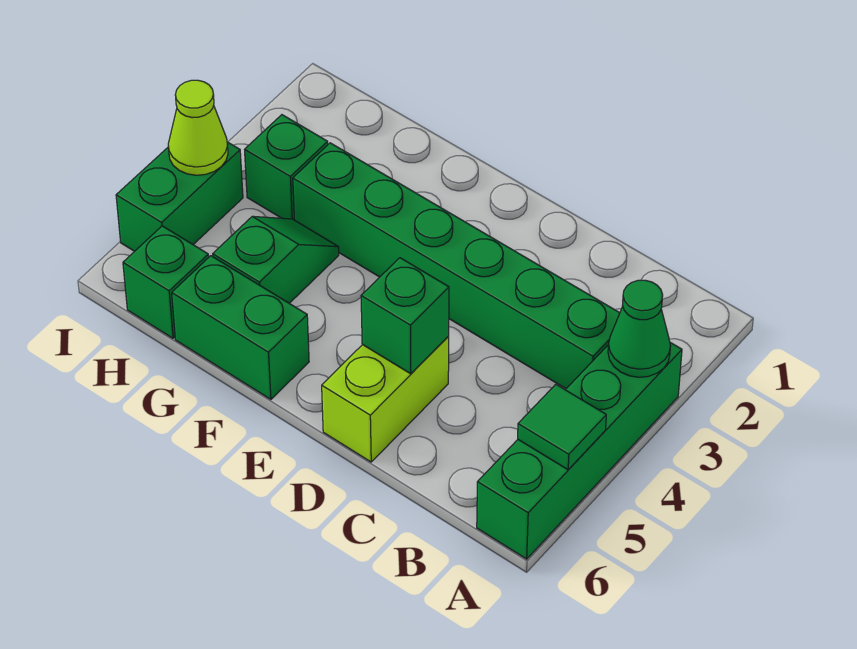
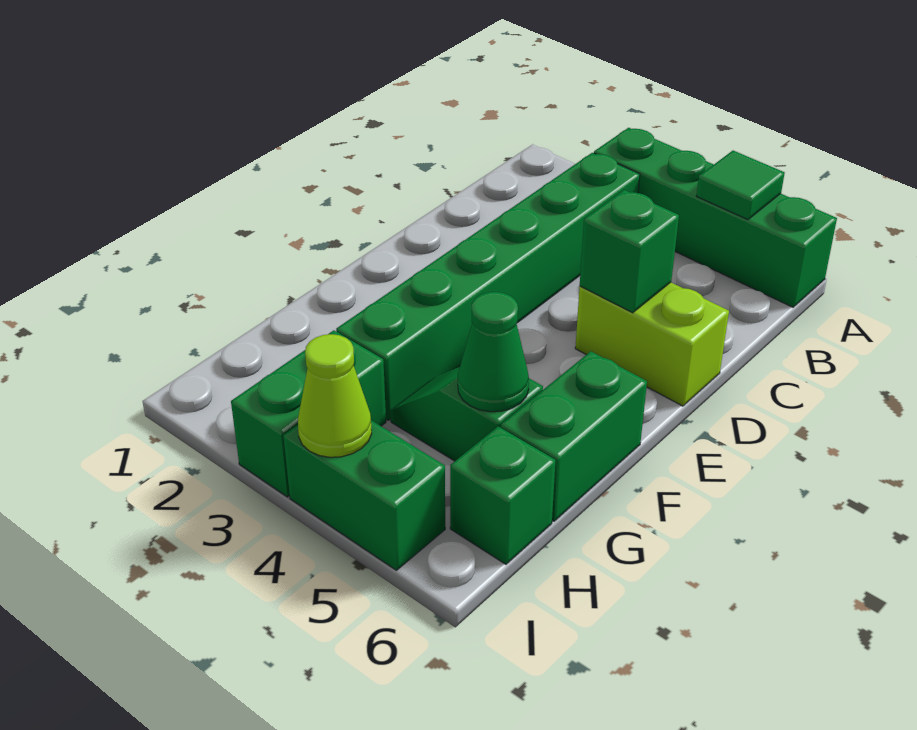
green cone A3 level 2 -> green cone G5 level 2
green brick H3 level 1 -> green brick H3:I3 level 1

